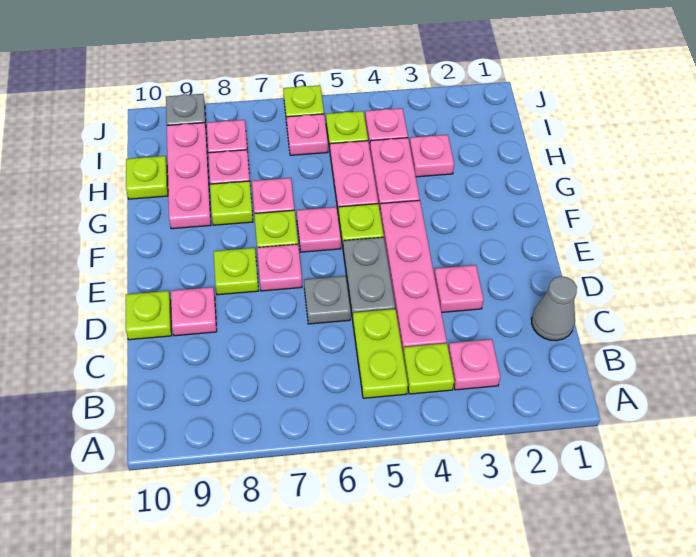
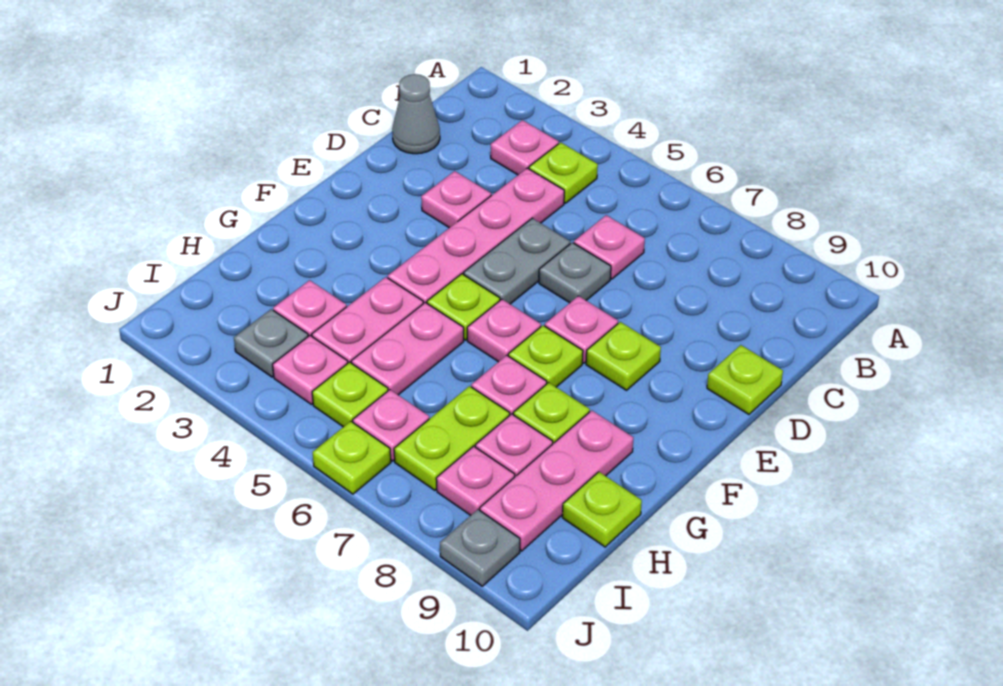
lime plate B5:C5 level 1 -> lime plate H7:I7 level 1
pink plate D9 level 1 -> pink plate C6 level 1
none -> grey plate I3 level 1

